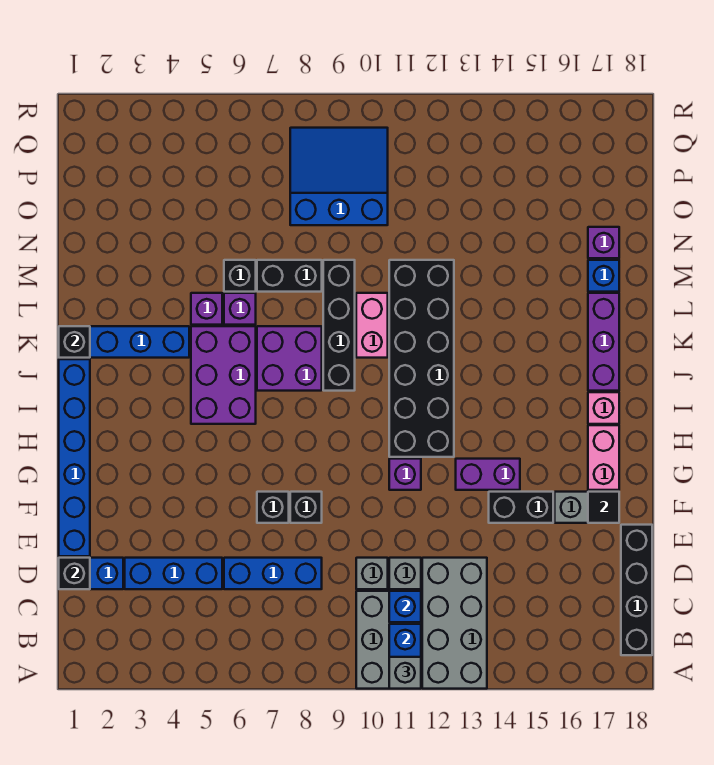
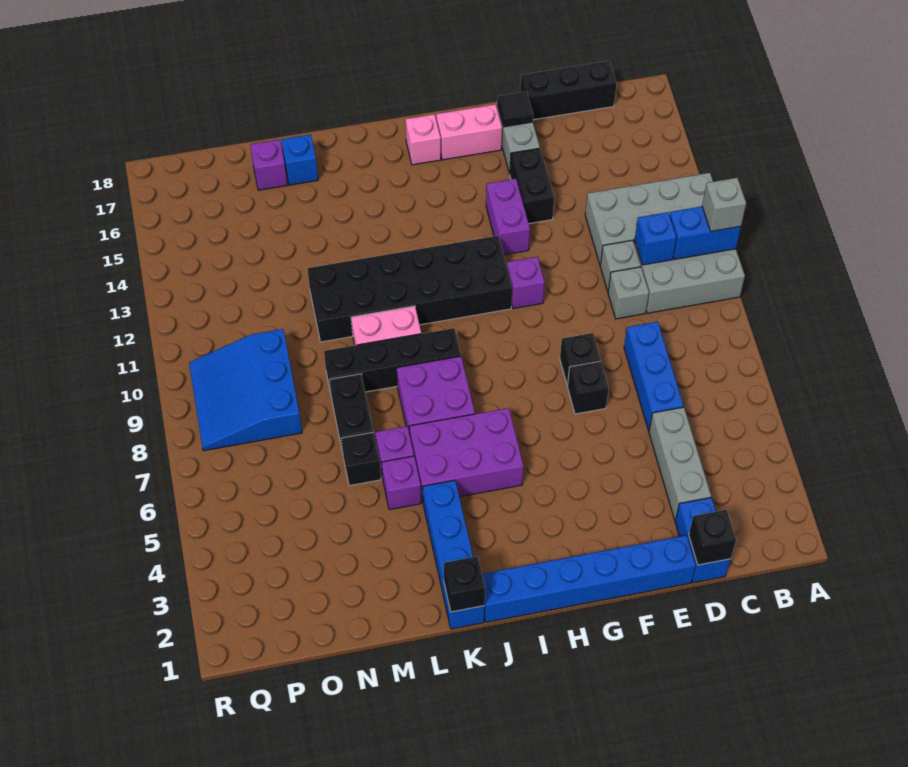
black brick B18:E18 level 1 -> black brick C18:E18 level 1
blue brick D3:D5 level 1 -> grey brick D3:D5 level 1
purple brick J17:L17 level 1 -> none

